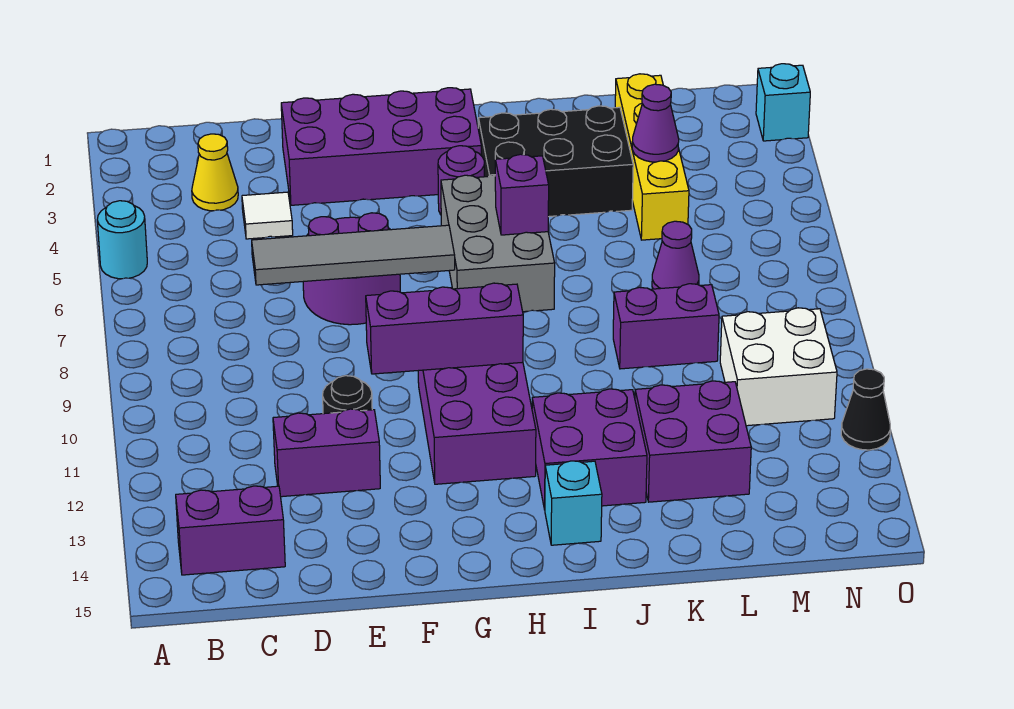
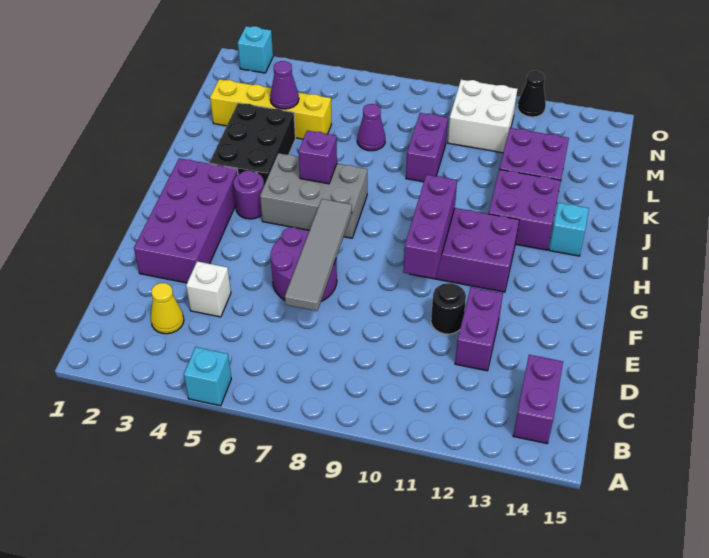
cyan round brick A5 level 1 -> cyan brick A5 level 1
white tile D4 level 1 -> white brick D4 level 1

